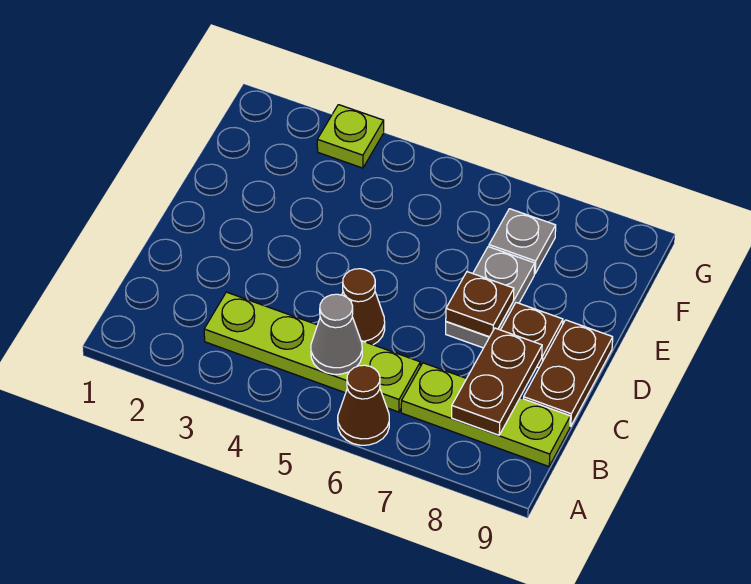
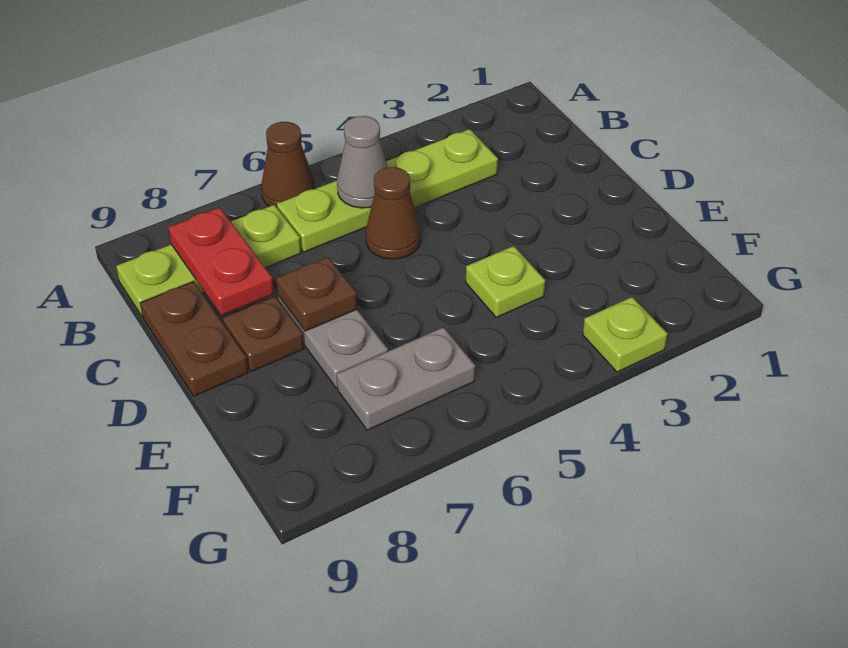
brown plate B8:C8 level 2 -> red plate B8:C8 level 2
none -> lime plate E4 level 1
grey plate F7 level 1 -> grey plate F6:F7 level 1

